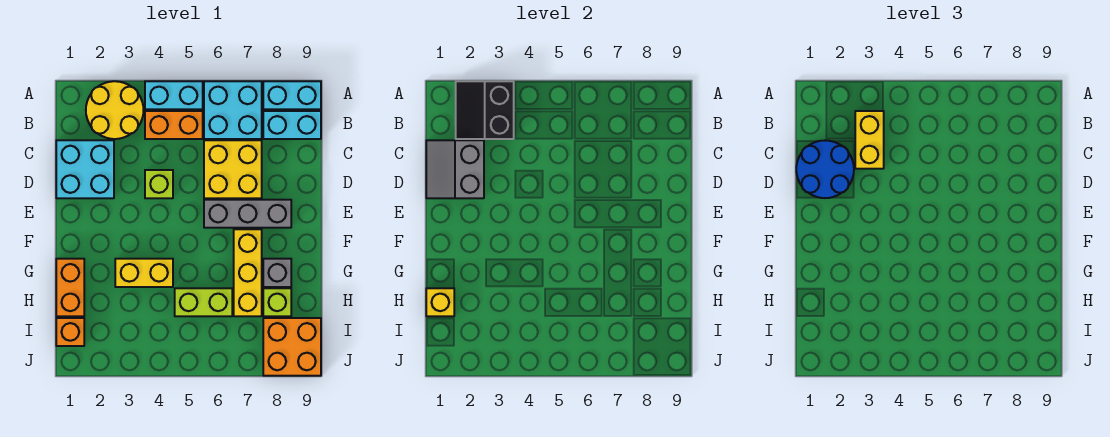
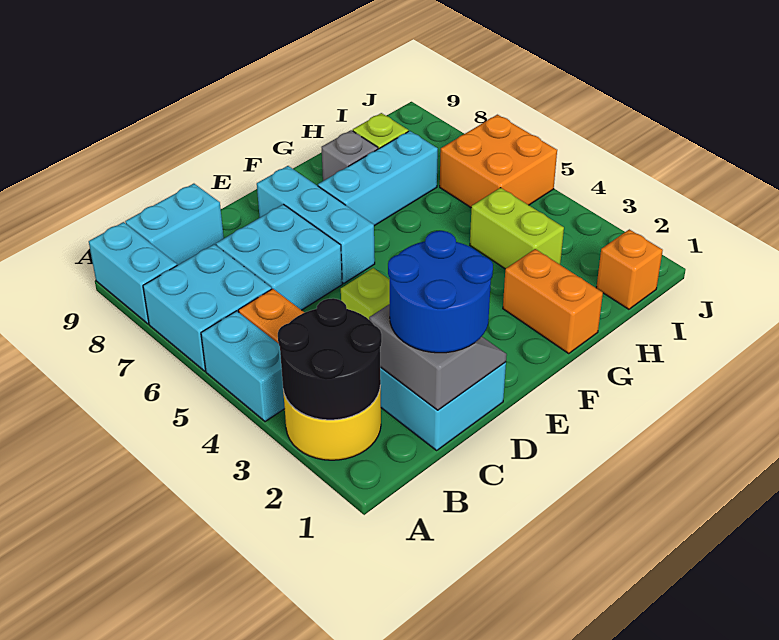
black slope A2:B3 level 2 top 3 -> black round brick A2:B3 level 2
yellow brick B3:C3 level 3 -> none
cyan brick B8:B9 level 1 -> cyan brick B9:C9 level 1
grey slope C1:D2 level 2 top 2 -> grey slope C1:D2 level 2 top C
yellow brick C6:D7 level 1 -> cyan brick C6:D7 level 1
grey brick E6:E8 level 1 -> cyan brick E6:E8 level 1
yellow brick F7:H7 level 1 -> cyan brick F7:H7 level 1
orange brick G1:H1 level 1 -> orange brick G1:G2 level 1
yellow brick G3:G4 level 1 -> none
yellow brick H1 level 2 -> none
lime brick H5:H6 level 1 -> lime brick H3:H4 level 1
orange brick I8:J9 level 1 -> orange brick I5:J6 level 1

